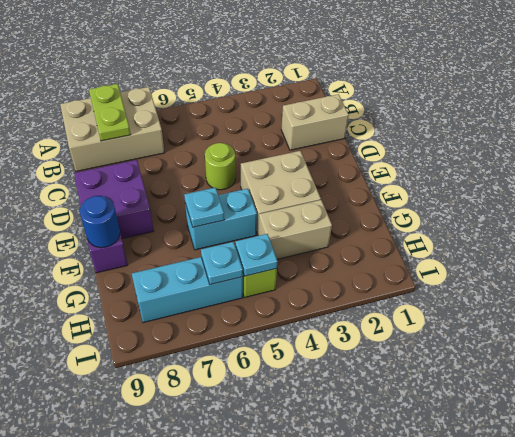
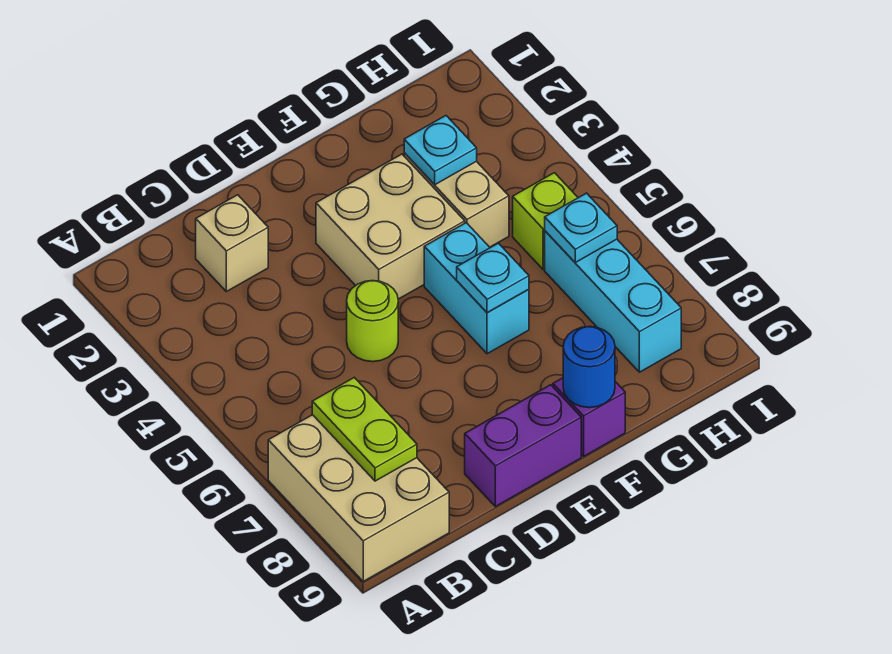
lime plate A8:B8 level 2 -> lime plate B7:B8 level 2
tan brick C1:C2 level 1 -> tan brick C2 level 1
purple brick D8:E9 level 1 -> purple brick D9:E9 level 1
cyan plate H5 level 2 -> cyan plate G3 level 2

